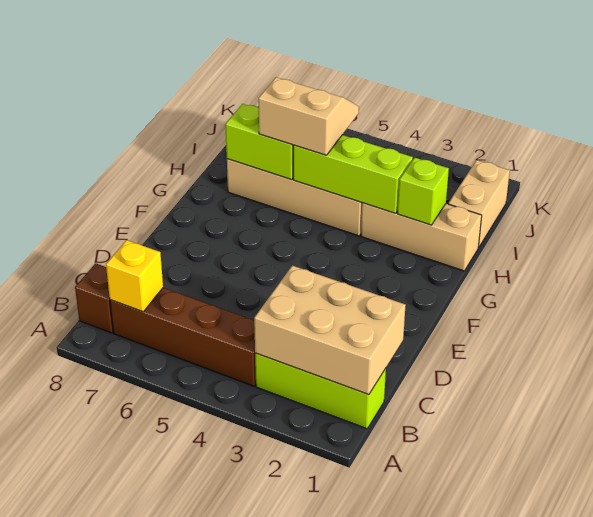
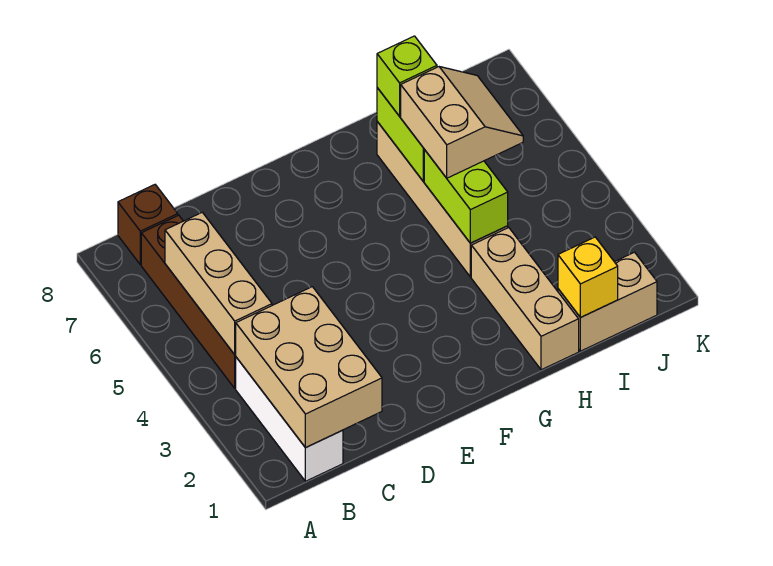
lime brick B1:B3 level 1 -> white brick B1:B3 level 1
none -> tan brick B4:B6 level 2
yellow brick B7 level 2 -> yellow brick I1 level 2
lime brick H2 level 2 -> lime brick H7 level 3
lime brick H3:H5 level 2 -> lime brick H4:H5 level 2

